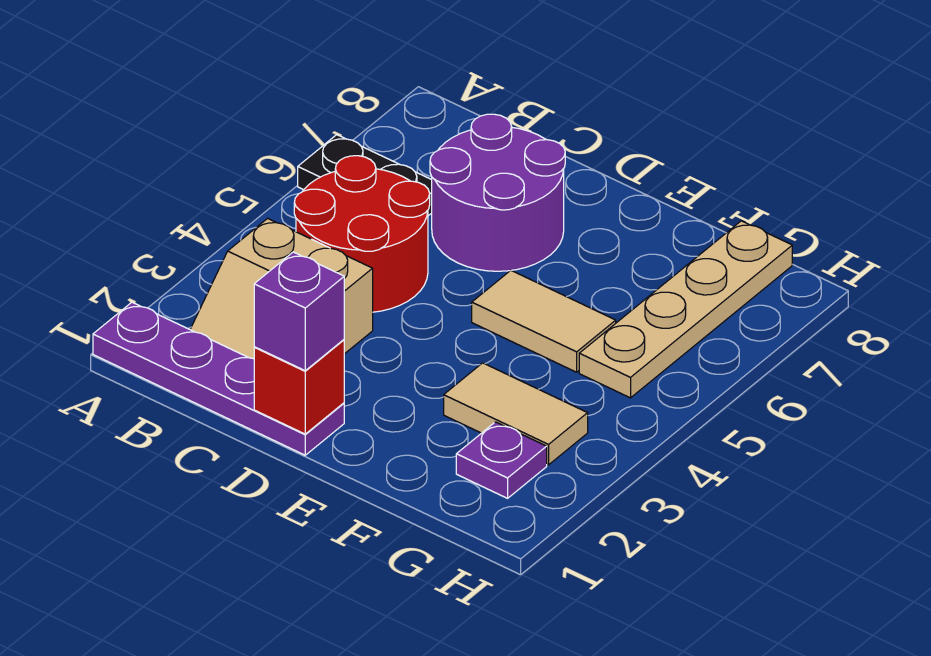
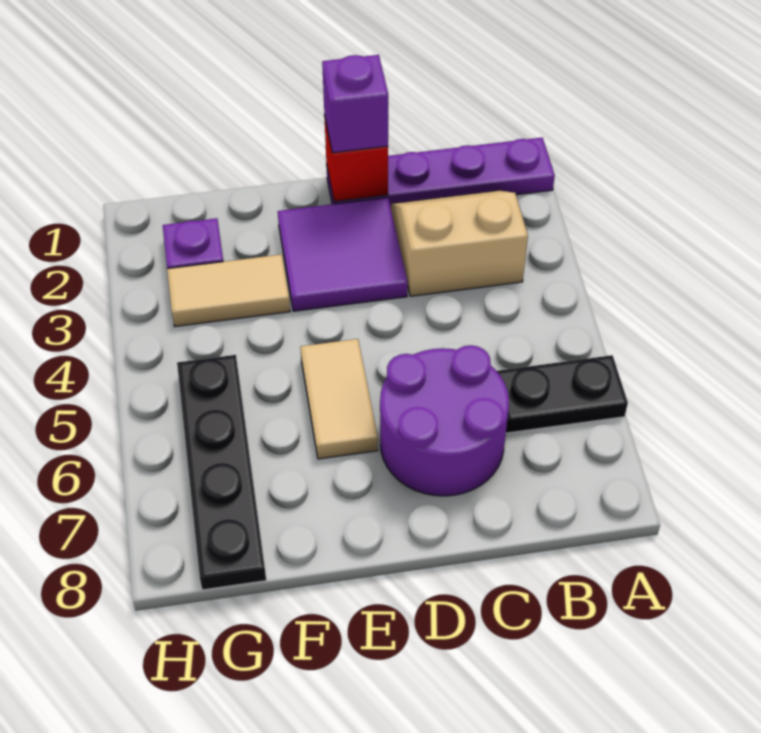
red round brick B4:C5 level 1 -> none
none -> purple tile D2:E3 level 1
tan tile E5:F5 level 1 -> tan tile E5:E6 level 1
tan plate G5:G8 level 1 -> black plate G5:G8 level 1

